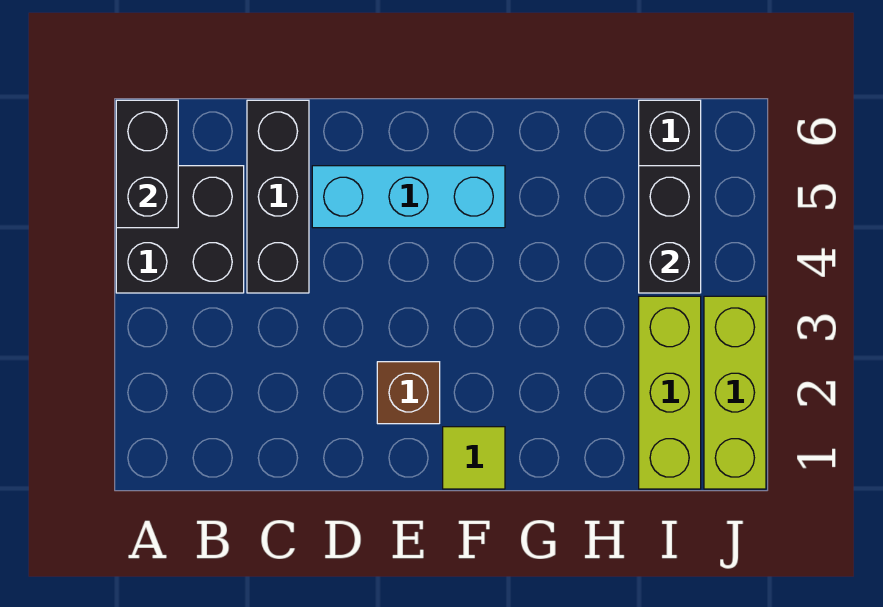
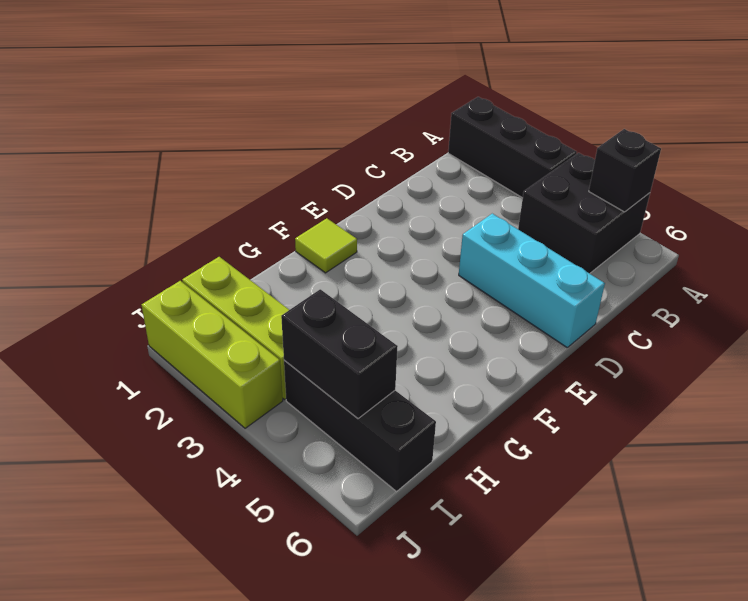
black brick A5:A6 level 2 -> black brick A5 level 2
black brick C4:C6 level 1 -> black brick A1:A3 level 1
cyan brick D5:F5 level 1 -> cyan brick D4:D6 level 1
brown brick E2 level 1 -> none

